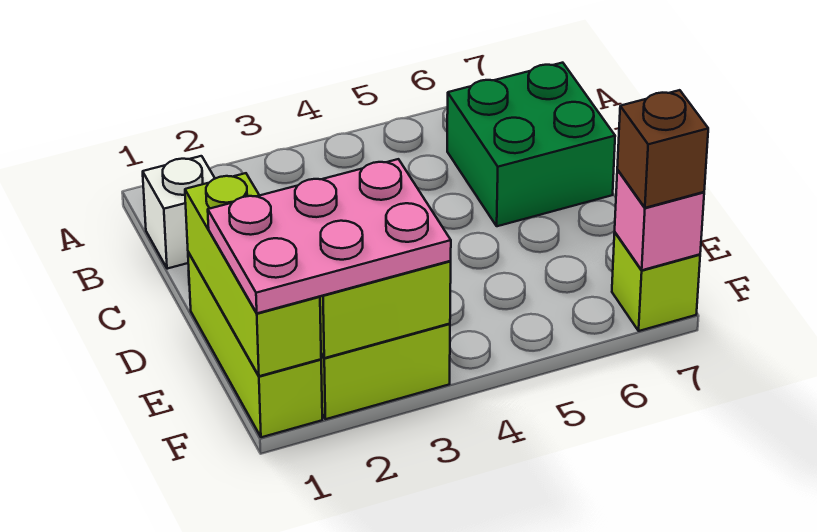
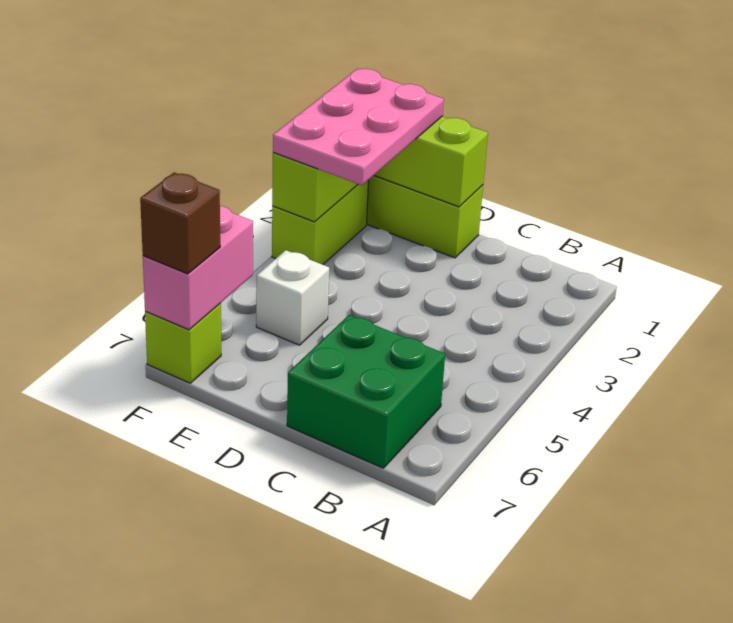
white brick B1 level 1 -> white brick E5 level 1
pink brick F7 level 2 -> pink brick F6:F7 level 2

